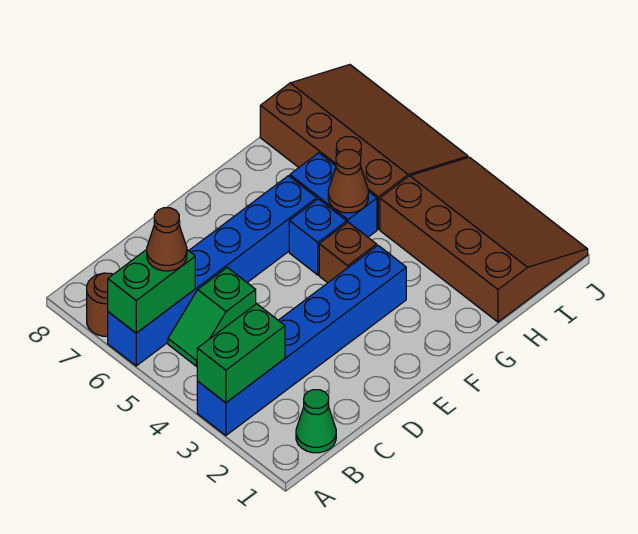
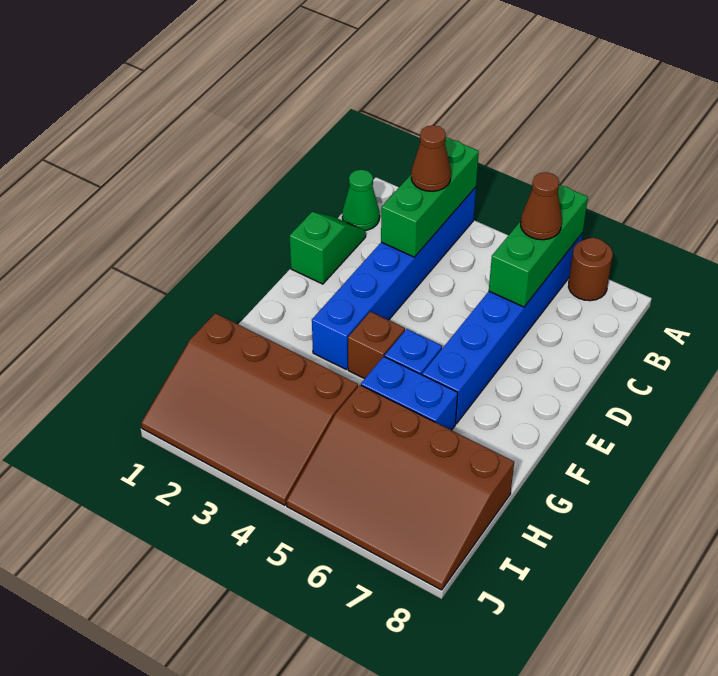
green brick A3:B3 level 2 -> green brick A3:C3 level 2
green brick A6:B6 level 2 -> green brick A6:C6 level 2
green slope B5:C5 level 1 top C -> green slope C1:D1 level 1 top D
brown cone G5 level 2 -> brown cone B3 level 3

